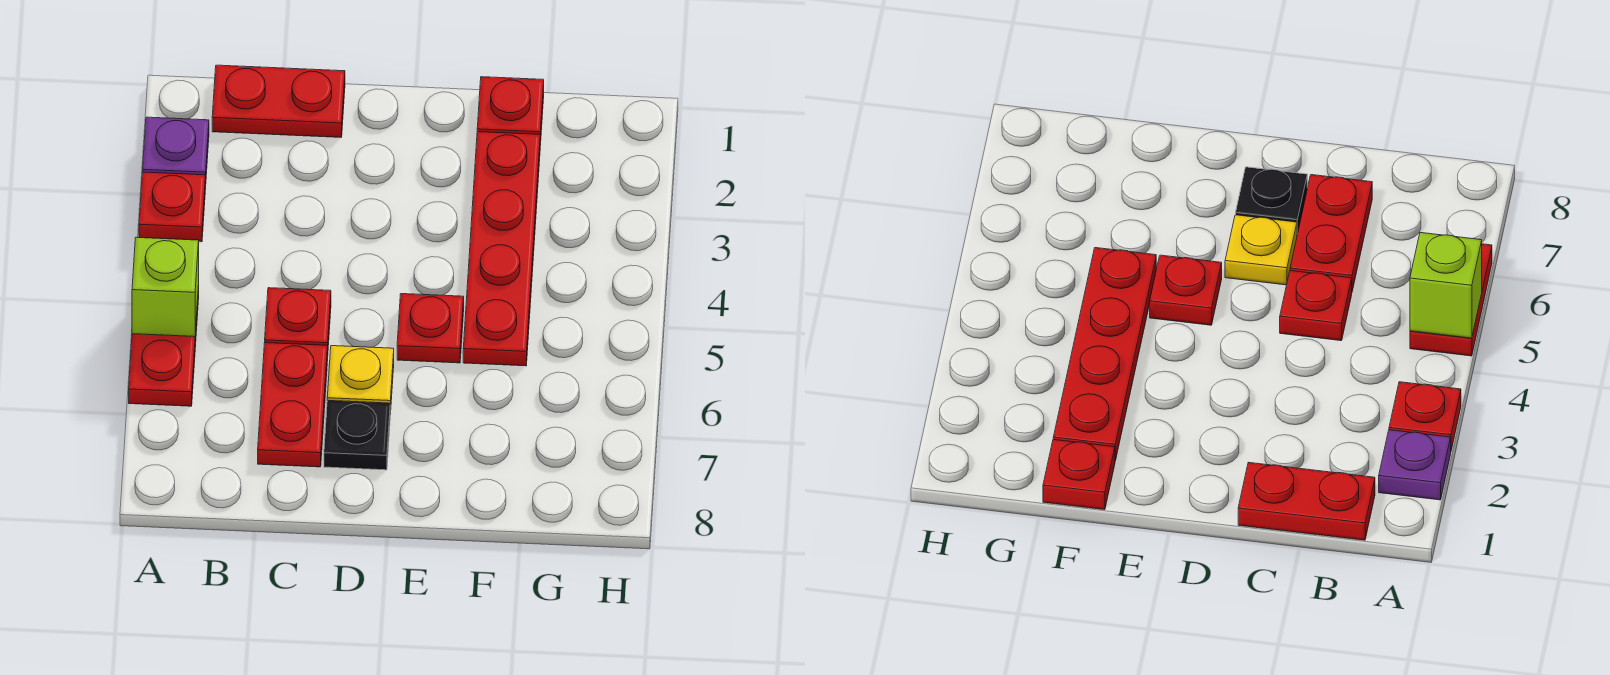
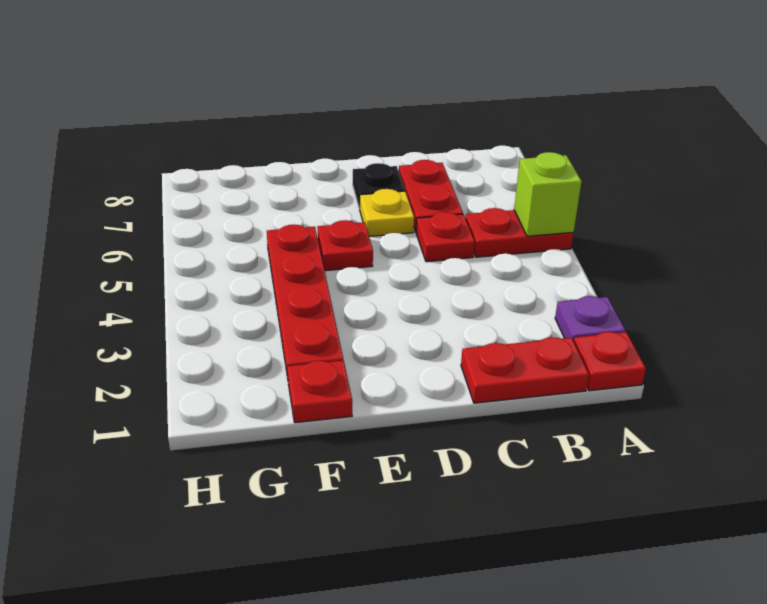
red plate A3 level 1 -> red plate A1 level 1
red plate A5:A6 level 1 -> red plate A5:B5 level 1

